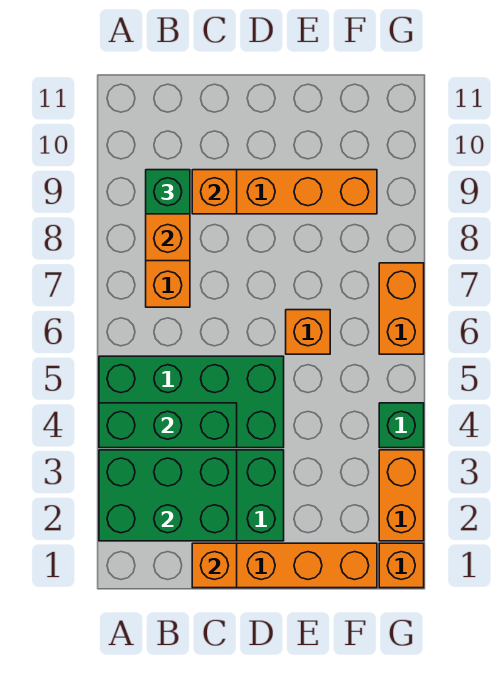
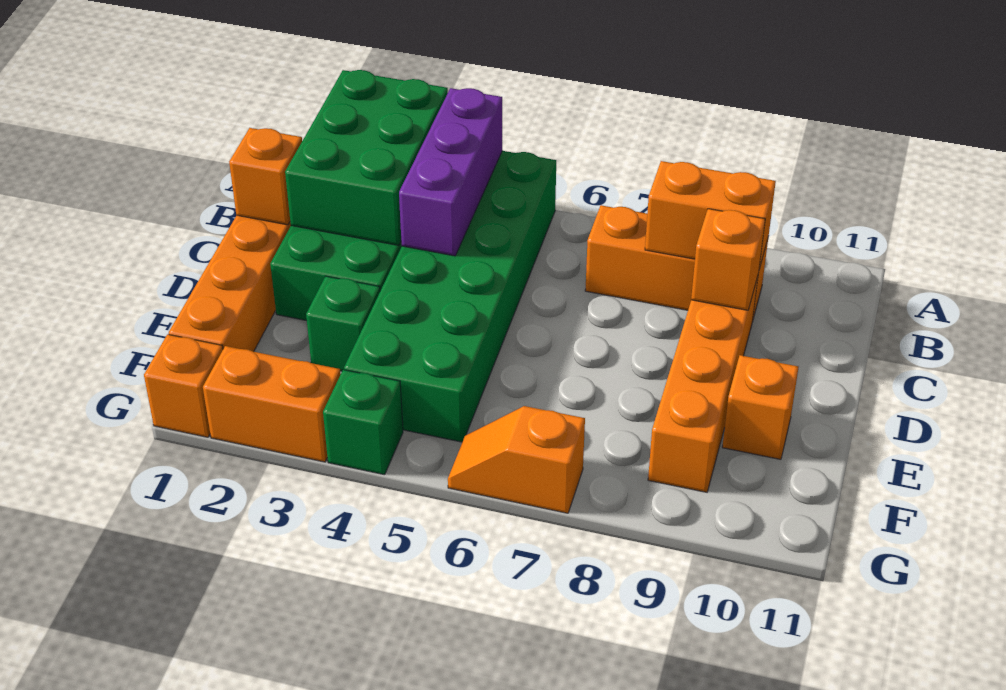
green brick A4:D5 level 1 -> green brick A4:F5 level 1
green brick A4:C4 level 2 -> purple brick A4:C4 level 2
green brick B9 level 3 -> green brick E3 level 1
orange brick E6 level 1 -> orange brick E10 level 1
orange brick G6:G7 level 1 -> orange slope G6:G7 level 1 top 7

